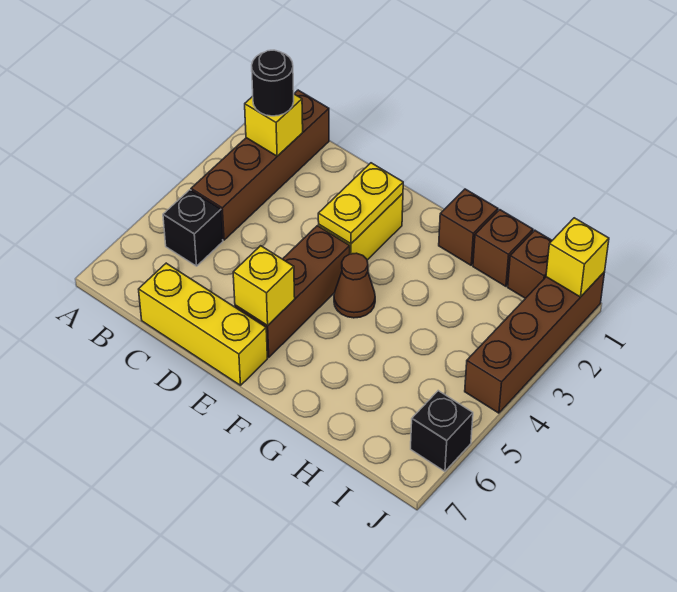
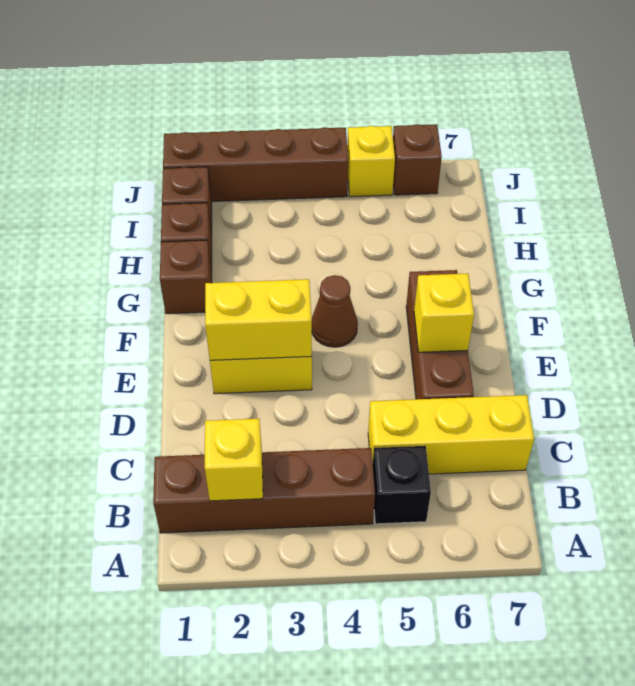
black round brick B2 level 3 -> none
yellow brick C7:E7 level 1 -> yellow brick C5:C7 level 1
yellow plate E2:E3 level 2 -> yellow brick E2:E3 level 2
brown brick E4:E6 level 1 -> brown brick D6:F6 level 1
yellow brick J1 level 2 -> yellow brick J5 level 1
black brick J6 level 1 -> brown brick J6 level 1

